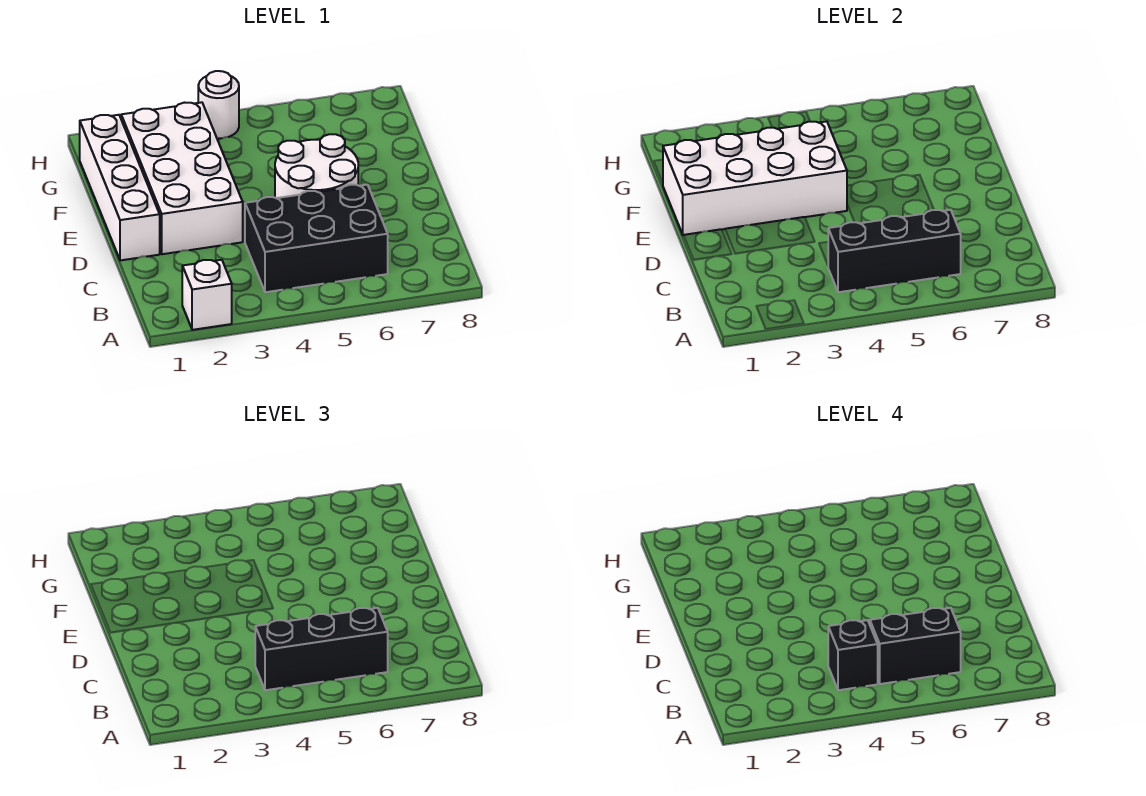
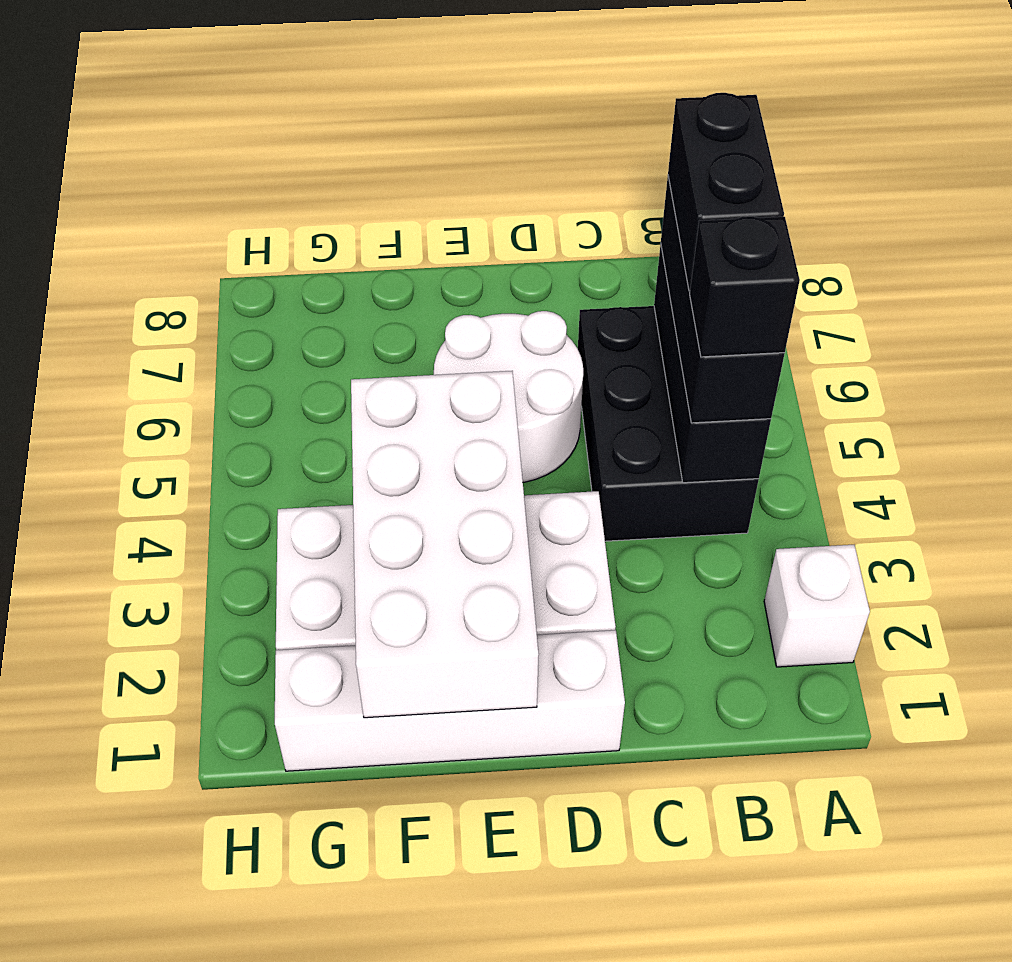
white round brick H4 level 1 -> none

